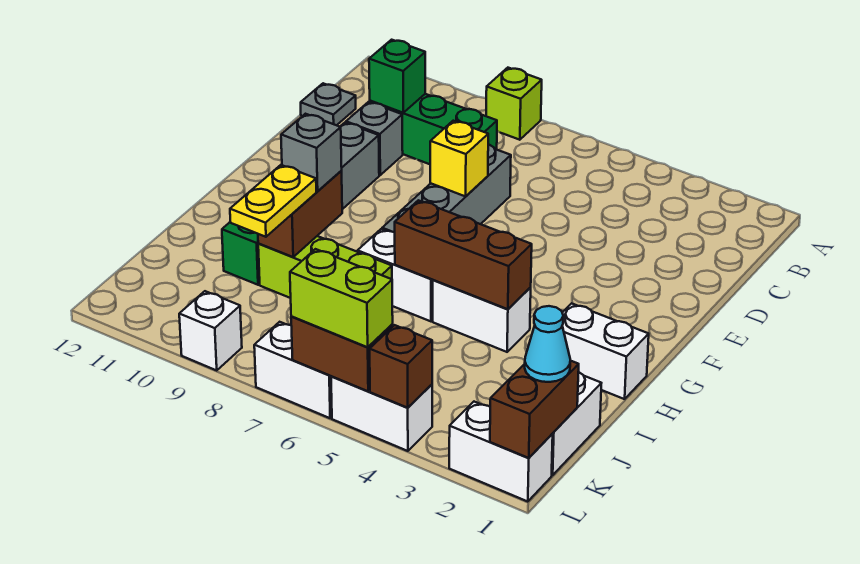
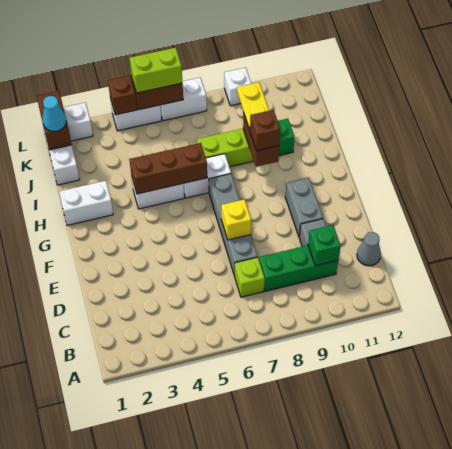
lime brick A8 level 1 -> lime brick C7 level 1
grey plate C12 level 1 -> grey cone C12 level 1
grey brick H9 level 3 -> brown brick H9 level 3

